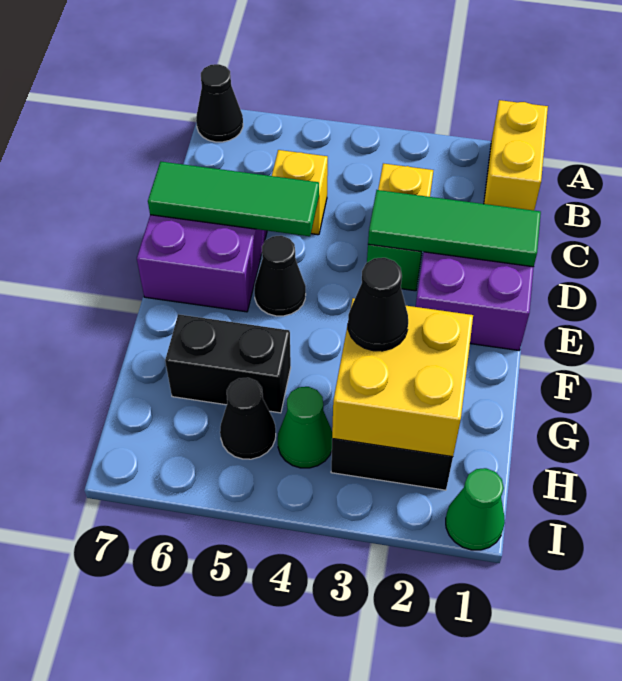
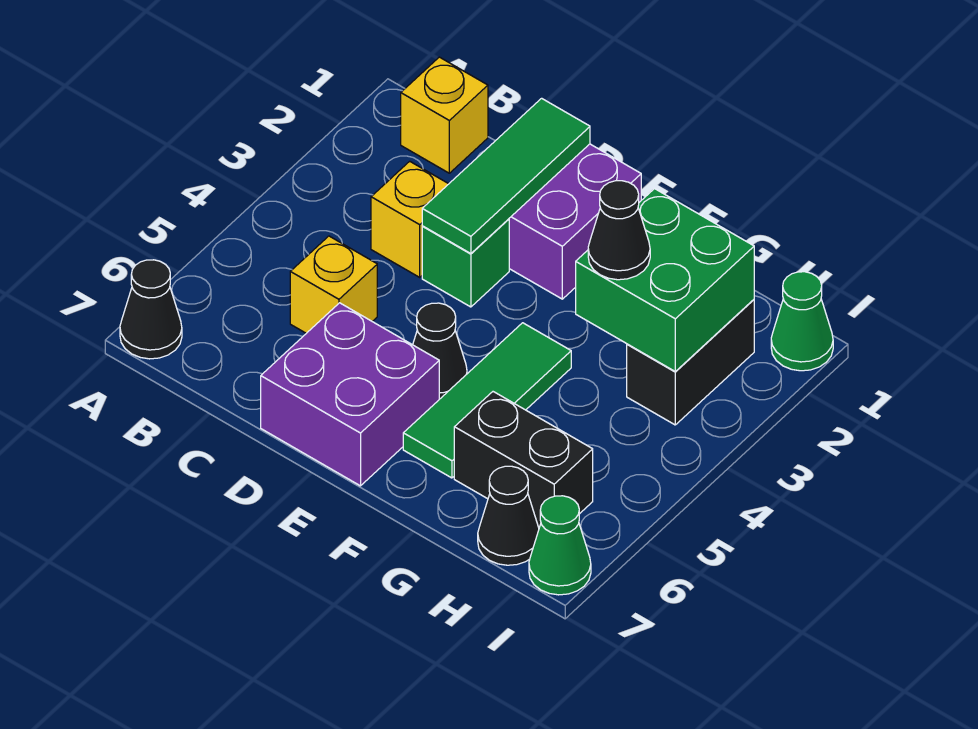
yellow brick A1:B1 level 1 -> yellow brick B1 level 1
green tile D5:D7 level 2 -> green tile F4:F6 level 1
yellow brick G2:H3 level 2 -> green brick G2:H3 level 2
black brick G5:G6 level 1 -> black brick G6:H6 level 1
green cone H4 level 1 -> green cone I7 level 1
black cone H5 level 1 -> black cone H7 level 1

